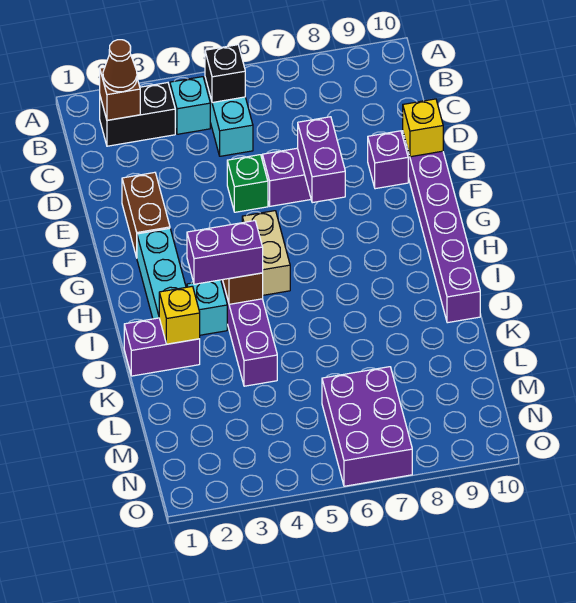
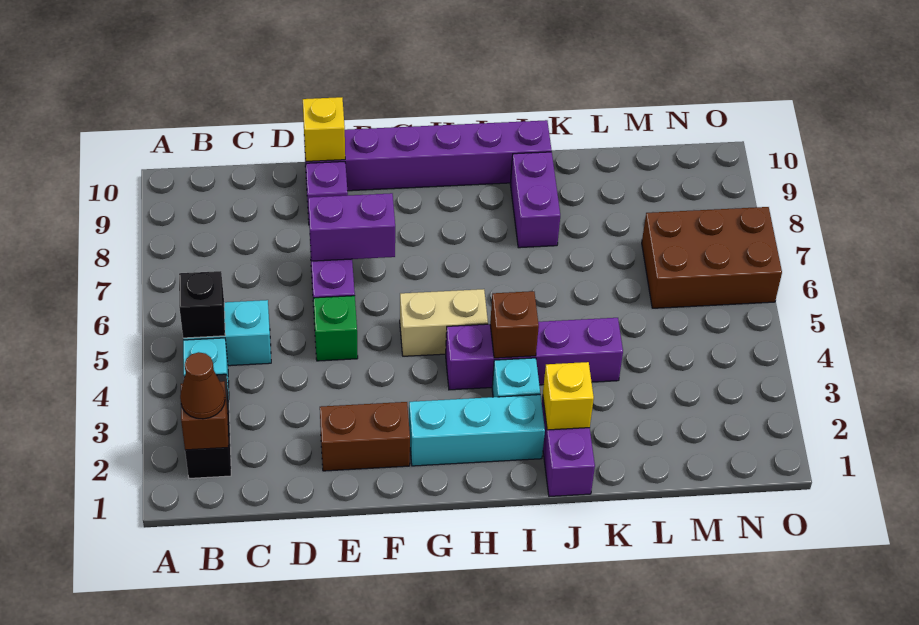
purple brick I3:I4 level 3 -> purple brick J8:J9 level 1
purple brick M6:O7 level 1 -> brown brick M6:O7 level 1

